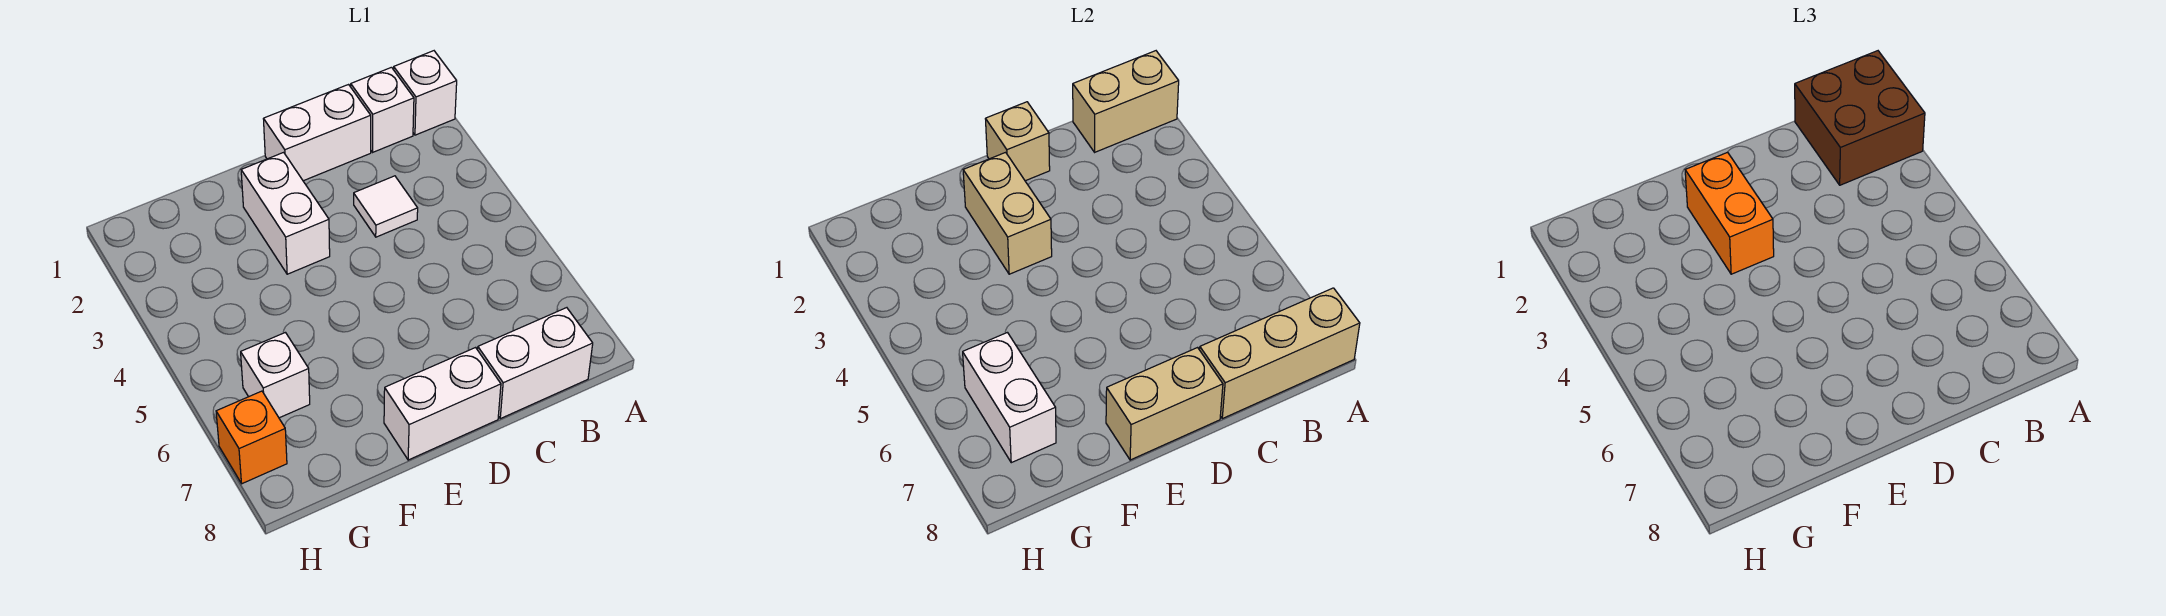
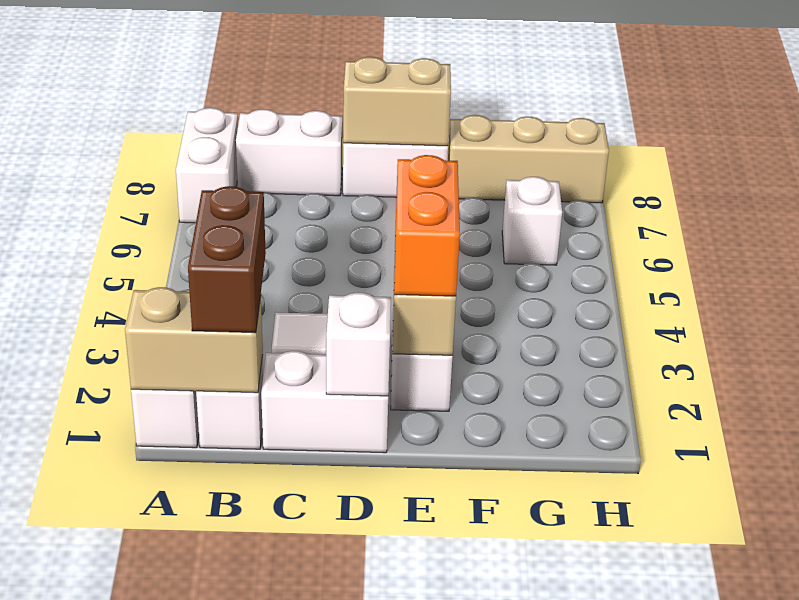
brown brick A1:B2 level 3 -> brown brick B1:B2 level 3
tan brick A8:C8 level 2 -> tan brick F8:H8 level 1
tan brick D1 level 2 -> white brick D1 level 2
white brick G6:G7 level 2 -> white brick A7:A8 level 1
orange brick H7 level 1 -> none

